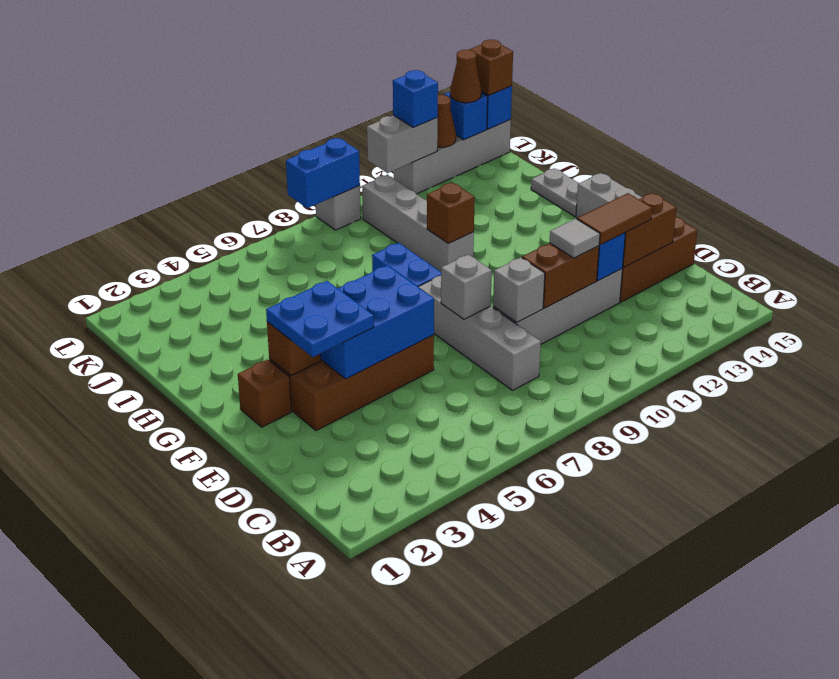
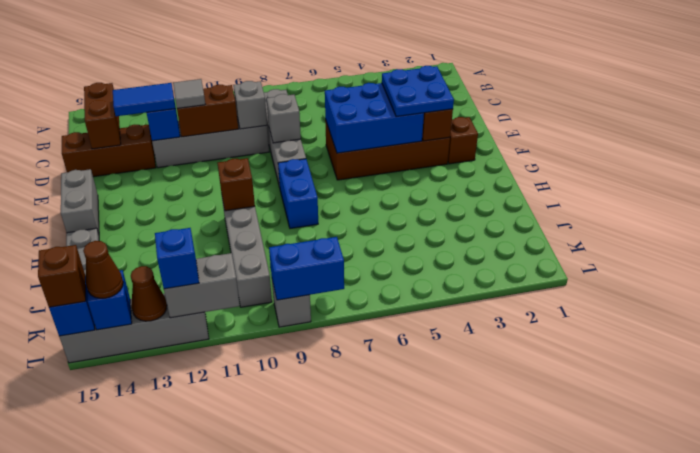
brown tile D12:D13 level 3 -> blue tile D12:D13 level 3
brown brick D13:D14 level 2 -> brown brick C14:D14 level 2

